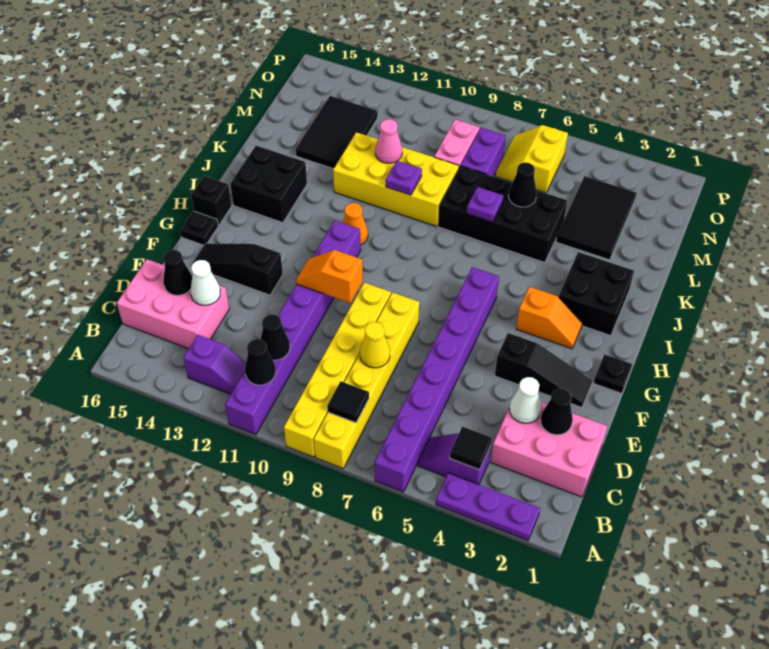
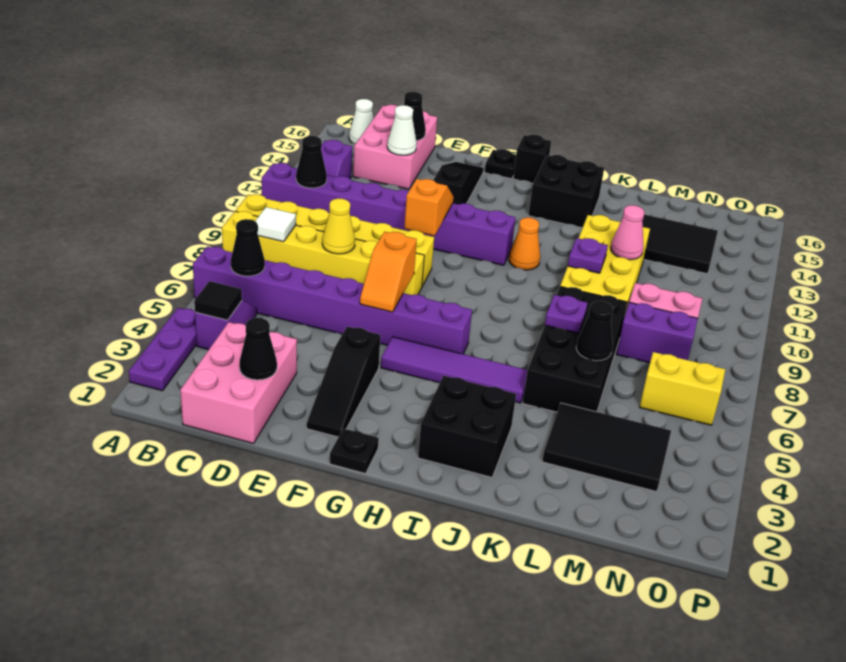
black tile B8 level 2 -> white tile B8 level 2
black cone C11 level 2 -> black cone B6 level 2
white cone D3 level 2 -> white cone B16 level 1
none -> purple tile G5:J5 level 1
orange slope H3:H4 level 1 top 4 -> orange slope F6:F7 level 2 top 7

